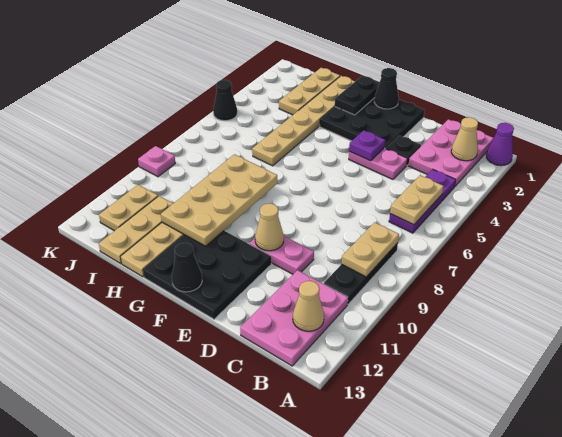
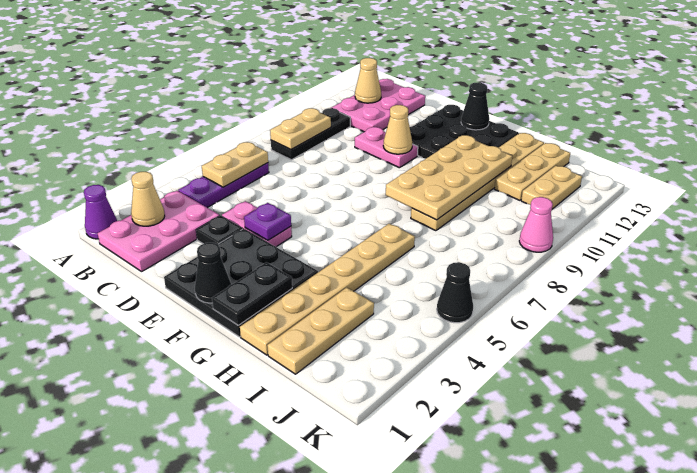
pink plate K9 level 1 -> pink cone K9 level 1

